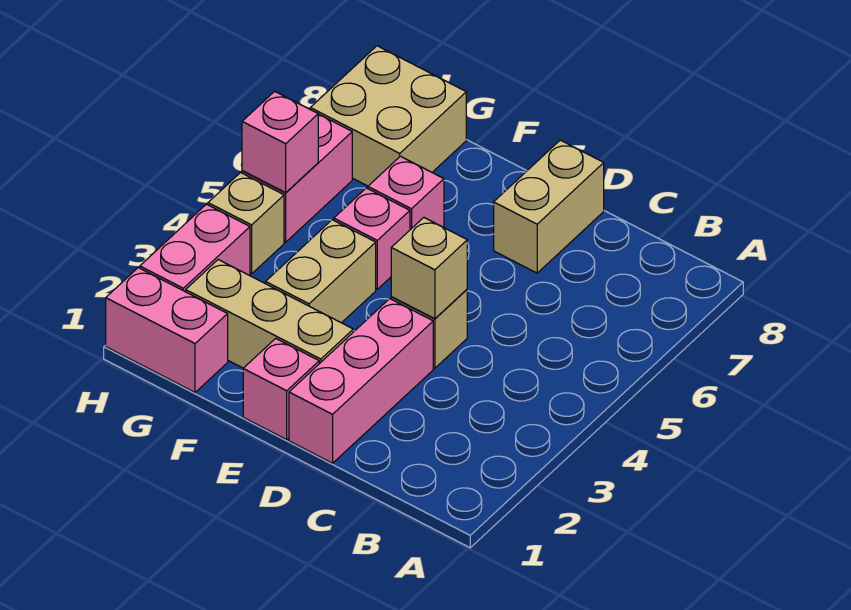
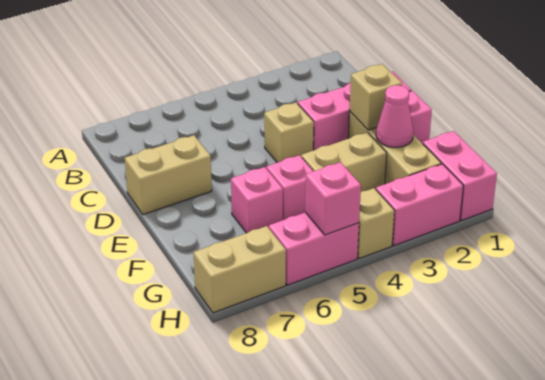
tan brick D4 level 2 -> tan brick E2 level 2
none -> pink cone F2 level 2
tan brick G7:H8 level 1 -> tan brick H7:H8 level 1

